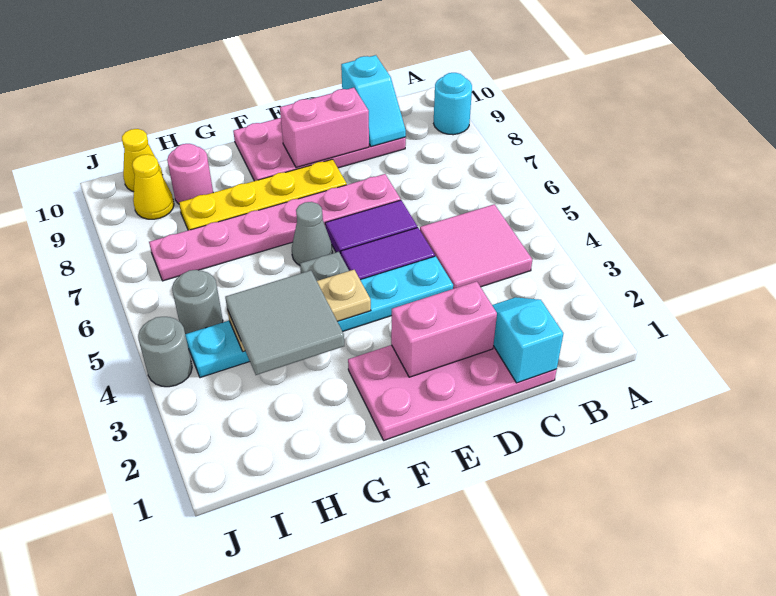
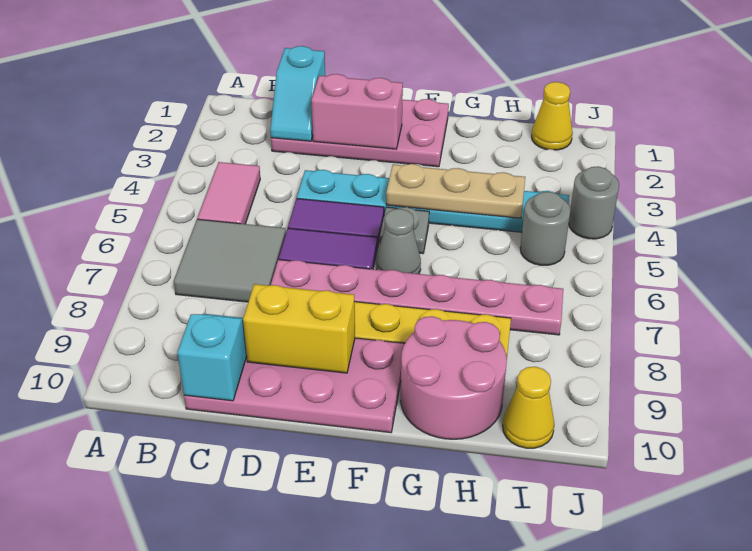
cyan round brick A9 level 1 -> none
pink tile B4:C5 level 1 -> pink tile B4:B5 level 1
pink brick D9:E9 level 2 -> yellow brick D9:E9 level 2
grey tile G3:H4 level 3 -> grey tile B6:C7 level 1
pink round brick H9 level 1 -> pink round brick G9:H10 level 1
yellow cone I9 level 1 -> yellow cone I1 level 1

